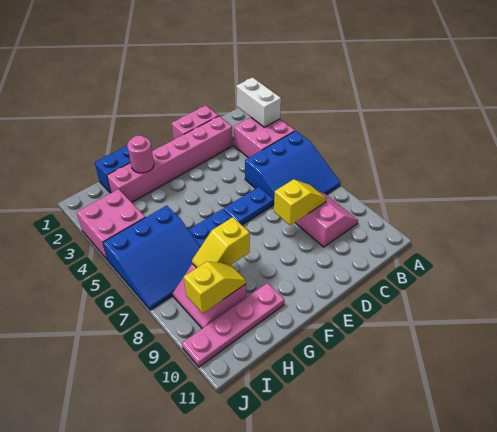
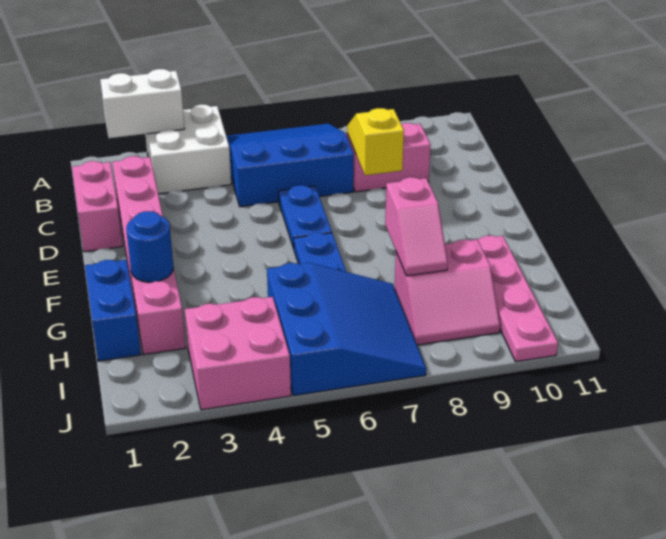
pink brick A3:B4 level 1 -> white brick A3:B4 level 1
blue slope A5:C7 level 1 top 5 -> blue slope A5:C7 level 1 top C
pink round brick G2 level 2 -> blue round brick G2 level 2
yellow slope G8:H8 level 2 top G -> pink slope G8:H8 level 2 top G
yellow slope H9:I9 level 2 top I -> none

